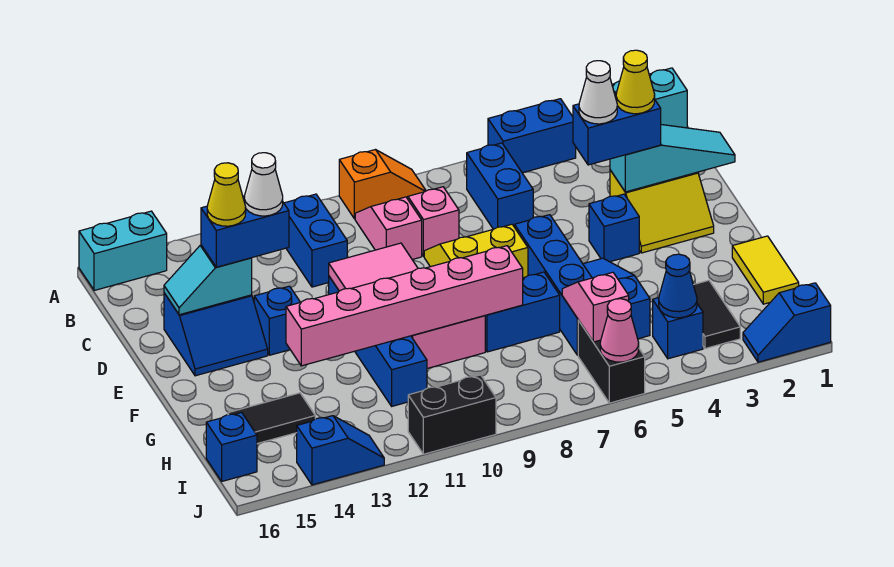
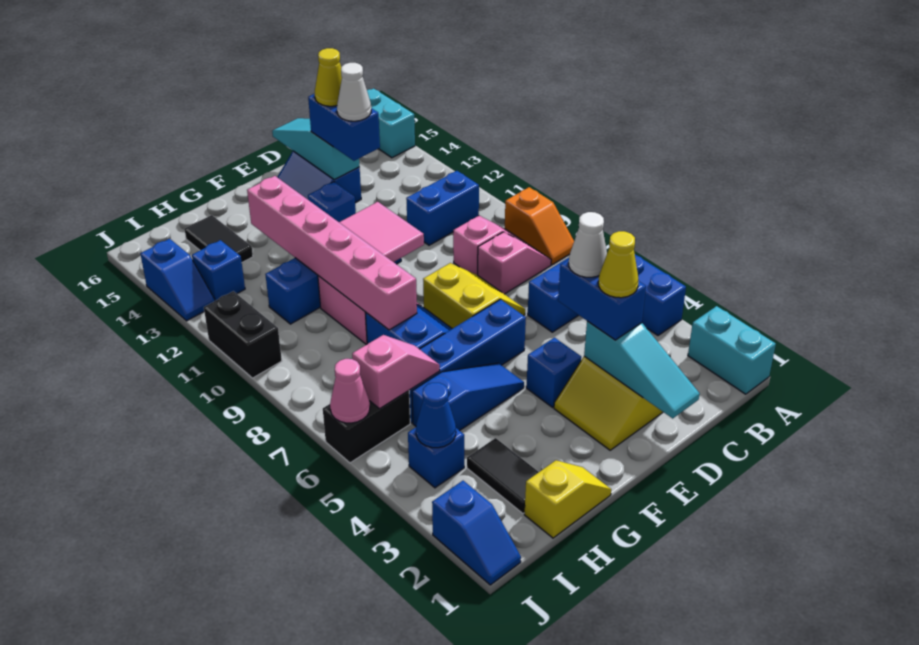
cyan slope D14:D15 level 2 top 14 -> cyan slope D14:D16 level 2 top 14
yellow tile G1:H1 level 1 -> yellow slope G1:H1 level 1 top H
black tile H3:I3 level 1 -> black tile H2:H3 level 1
blue brick I16 level 1 -> blue brick I13 level 1
blue slope J1:J2 level 1 top 1 -> blue slope J1:J2 level 1 top 2

